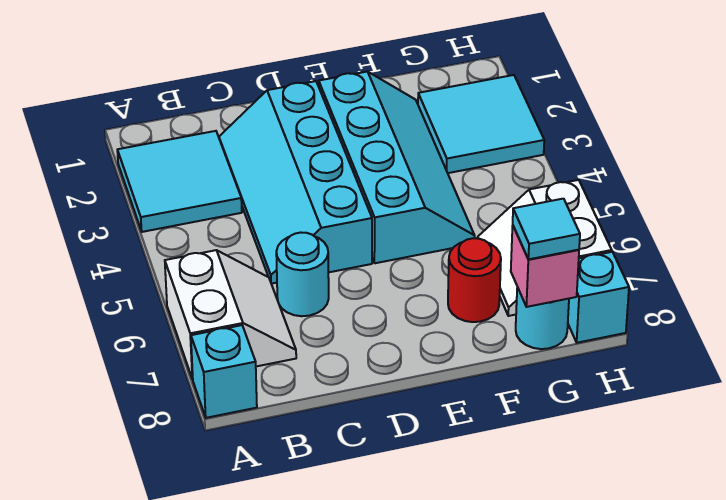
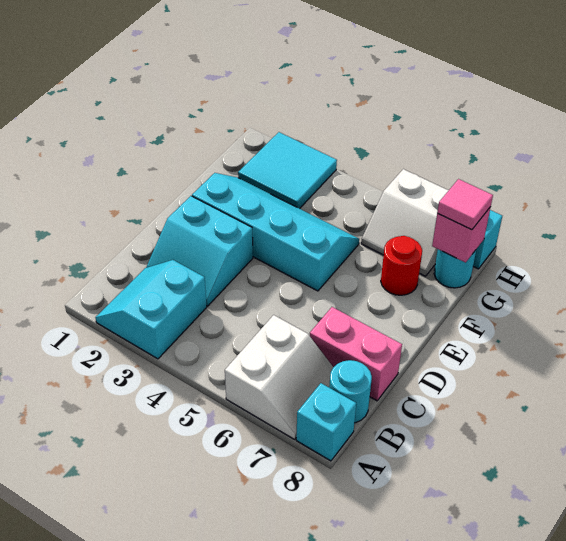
cyan tile A2:B3 level 1 -> cyan slope A2:B3 level 1 top 3
white slope A6:B7 level 1 top A -> white slope A6:B7 level 1 top 6
cyan slope C2:D5 level 1 top D -> cyan slope C2:D3 level 1 top D
cyan round brick C6 level 1 -> cyan round brick B8 level 1
none -> pink brick C7:C8 level 1
cyan tile G8 level 3 -> pink tile G8 level 3

